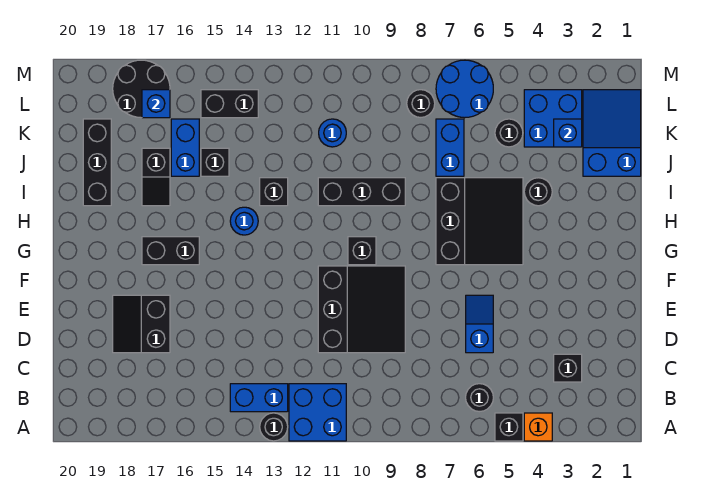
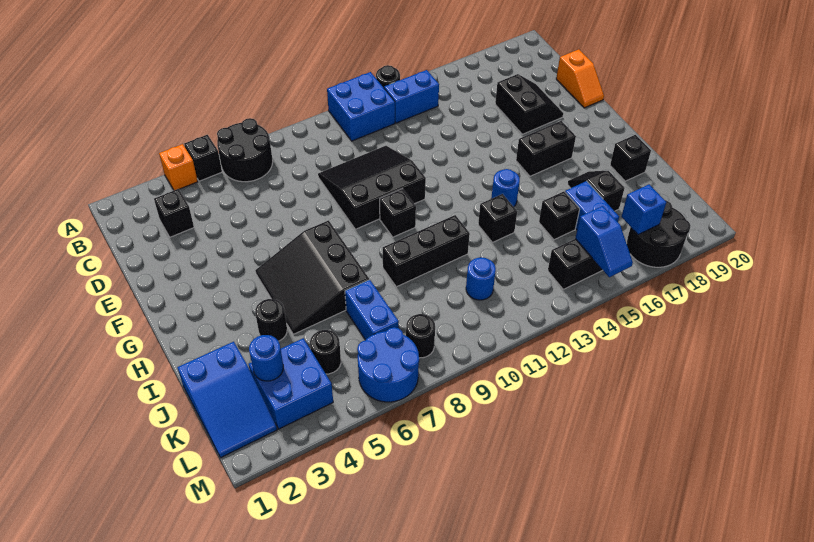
black round brick B6 level 1 -> black round brick A6:B7 level 1
blue slope D6:E6 level 1 top D -> blue slope L15:M15 level 2 top L
black slope D9:F11 level 1 top 11 -> black slope D9:F11 level 1 top F
none -> orange slope D20:E20 level 1 top D
black brick I19:K19 level 1 -> black brick I19 level 1
blue brick K3 level 2 -> blue round brick K3 level 2

